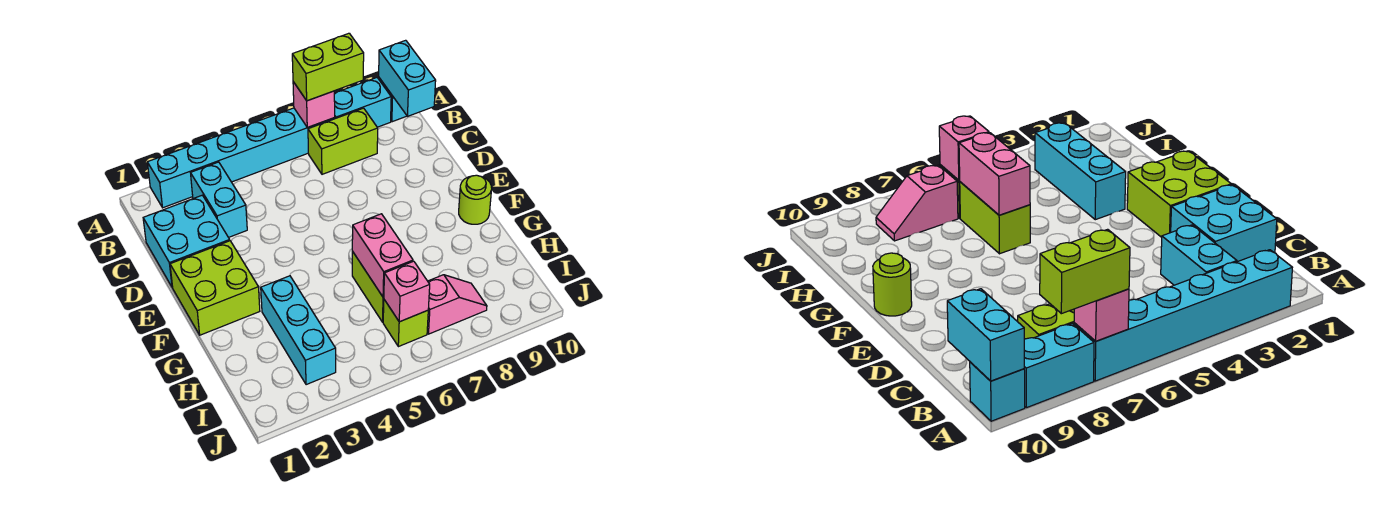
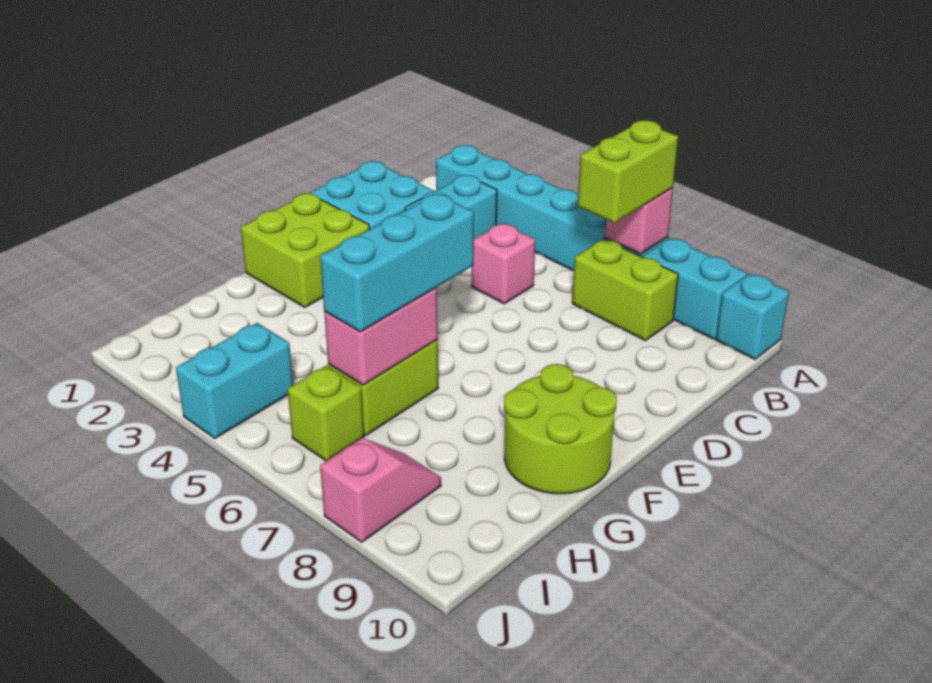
lime brick A7:A8 level 3 -> lime brick A7:B7 level 3
cyan brick A10:B10 level 2 -> cyan brick I4:J4 level 1
lime round brick F10 level 1 -> lime round brick F9:G10 level 1
cyan brick G3:I3 level 1 -> cyan brick F6:H6 level 3
pink brick I6 level 2 -> pink brick C5 level 1
pink slope I7:I8 level 1 top 7 -> pink slope I8:J8 level 1 top J

